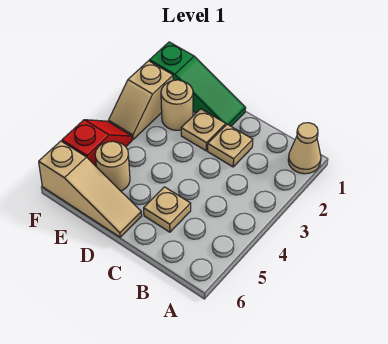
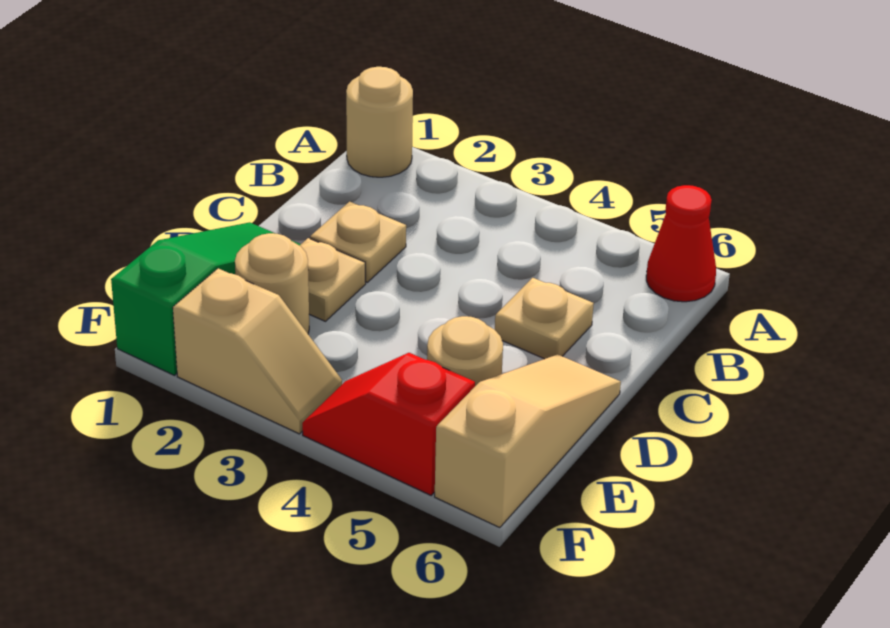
tan cone A1 level 1 -> tan round brick A1 level 1
none -> red cone A6 level 1

